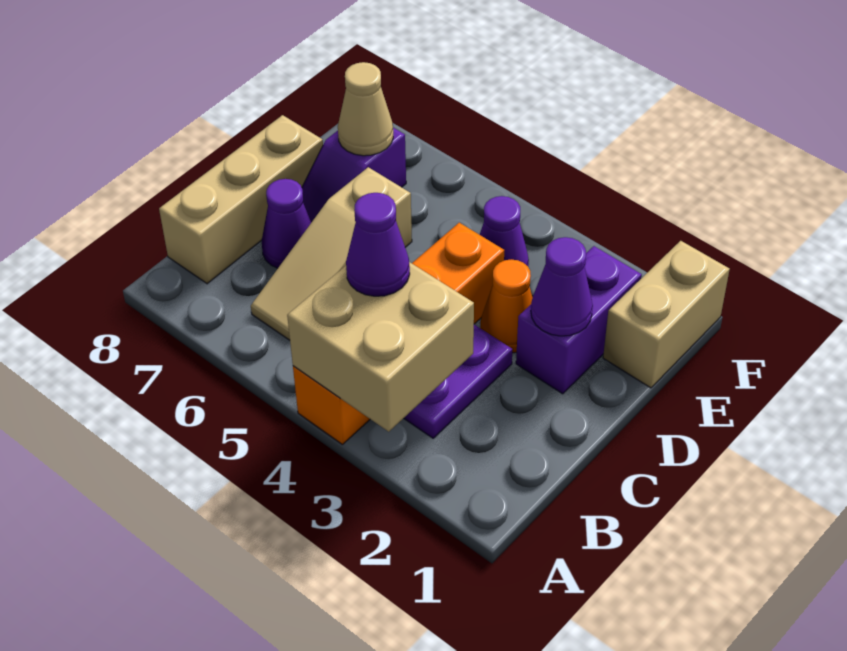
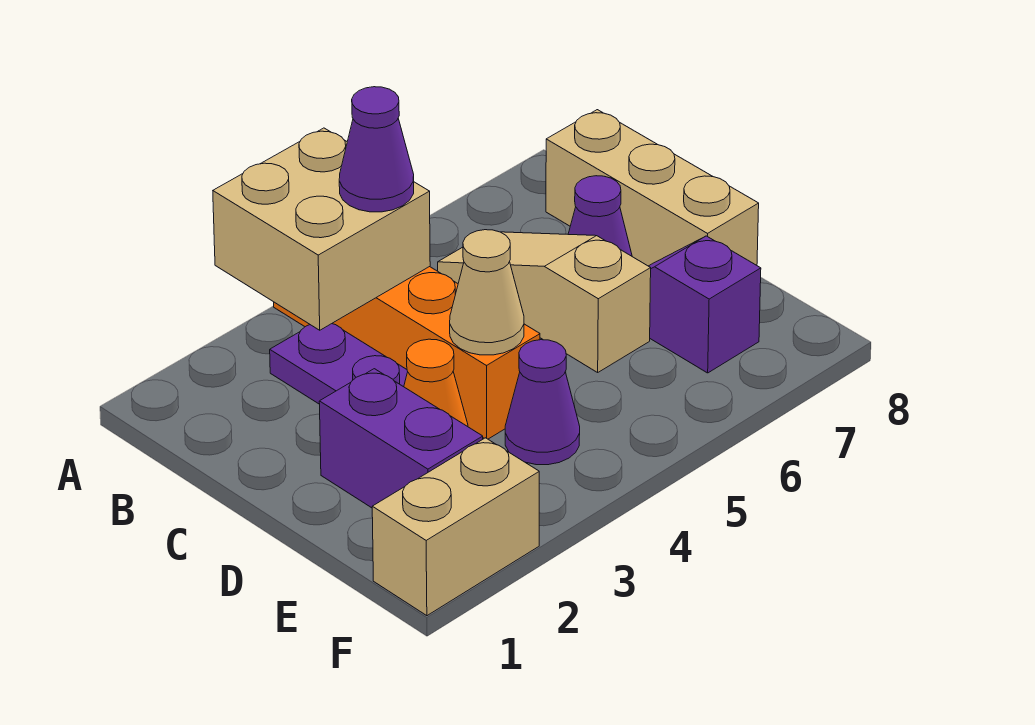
purple cone D2 level 2 -> none
tan brick E1:F1 level 1 -> tan brick F1:F2 level 1
tan cone E7 level 2 -> tan cone D4 level 2

